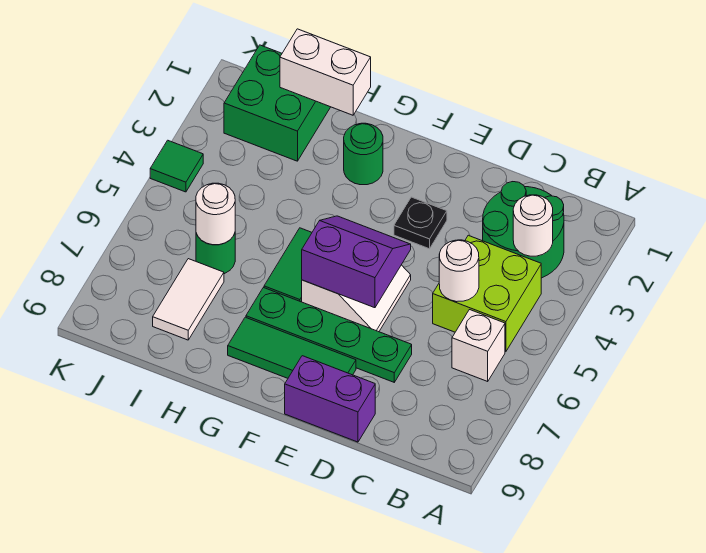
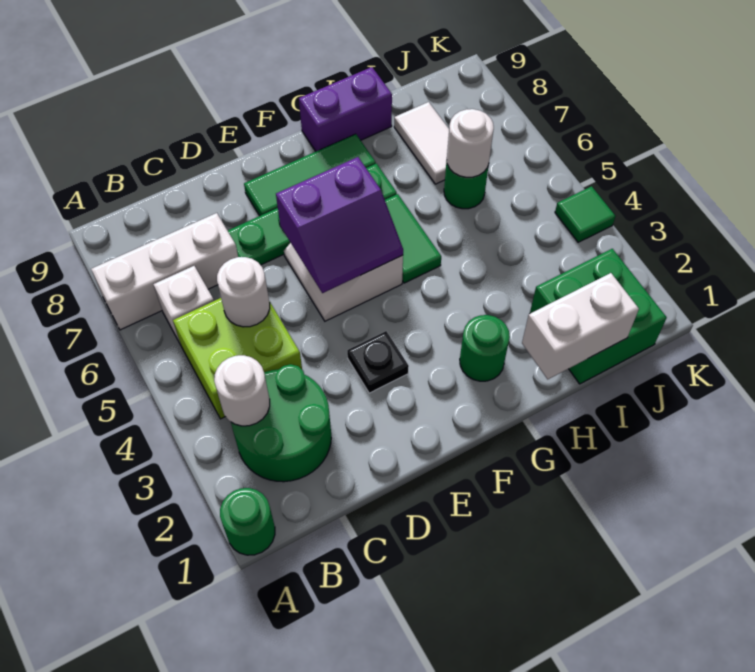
none -> green round brick A1 level 1
none -> white brick A7:C7 level 1
purple brick D9:E9 level 1 -> purple brick G9:H9 level 1

